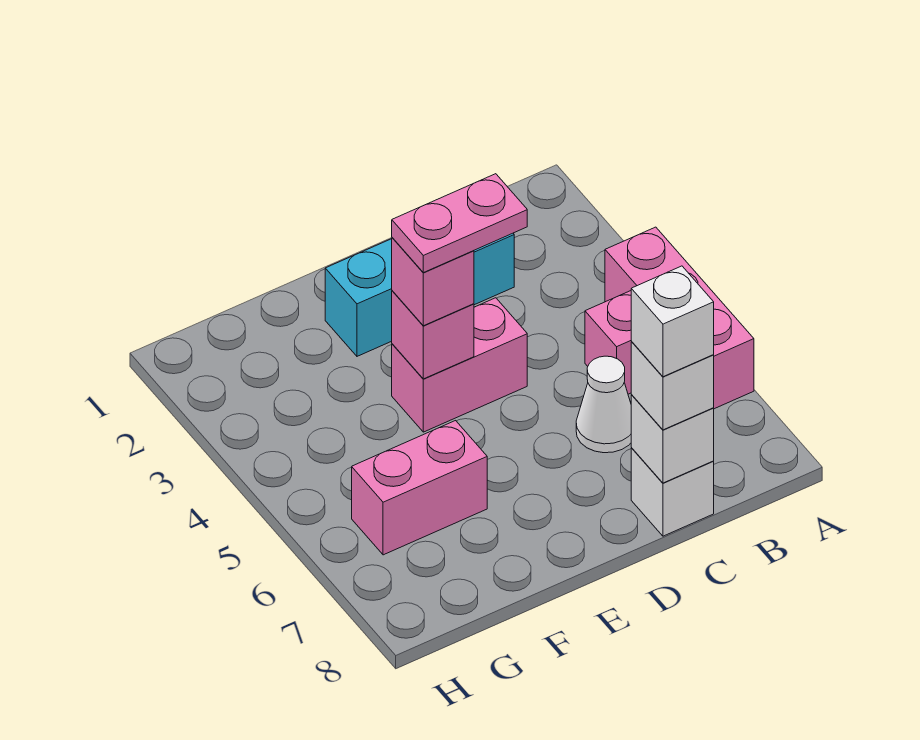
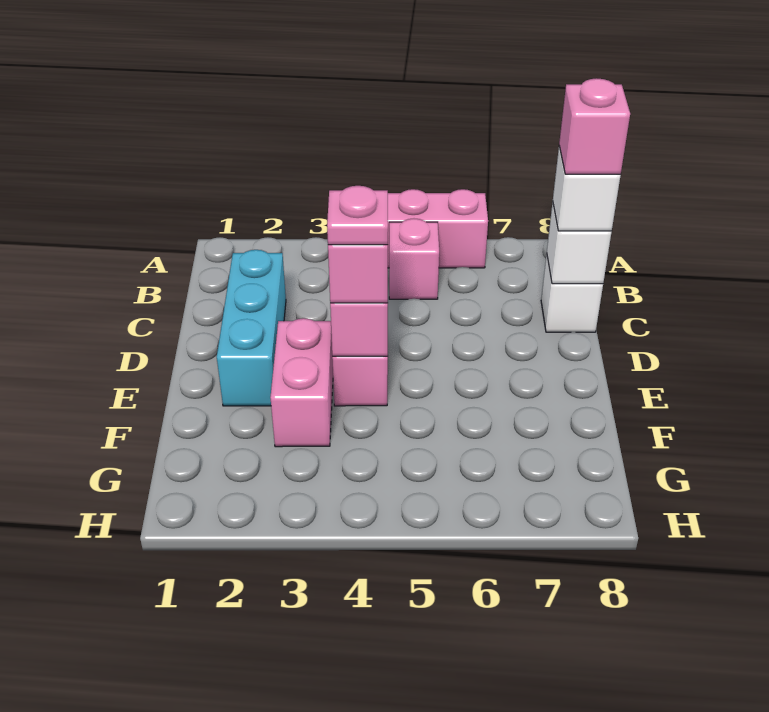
white cone C6 level 1 -> none
white brick C8 level 4 -> pink brick C8 level 4
pink plate D4:E4 level 4 -> pink plate E4 level 4
pink brick F6:G6 level 1 -> pink brick E3:F3 level 1

